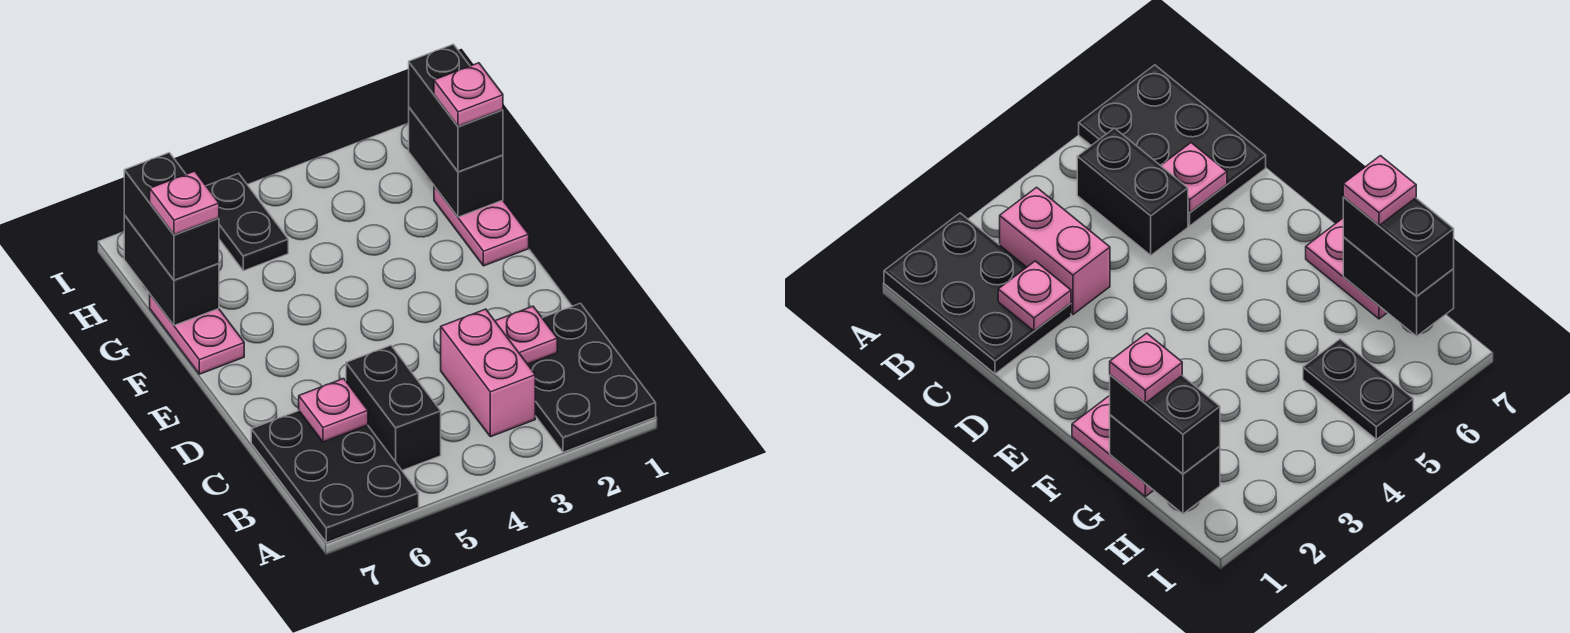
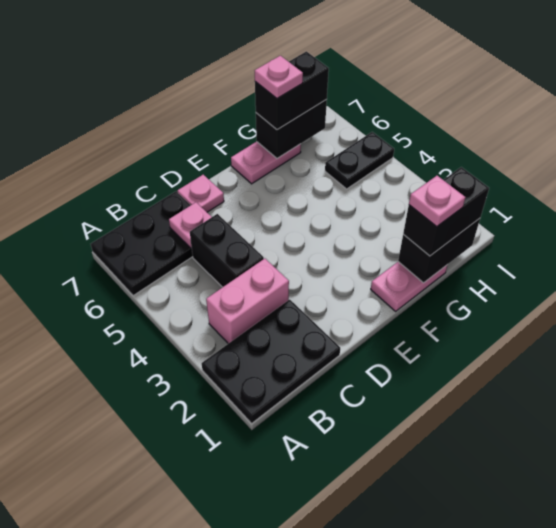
black brick B5:C5 level 1 -> black brick C4:C5 level 1
pink plate C2 level 2 -> pink plate D7 level 1

